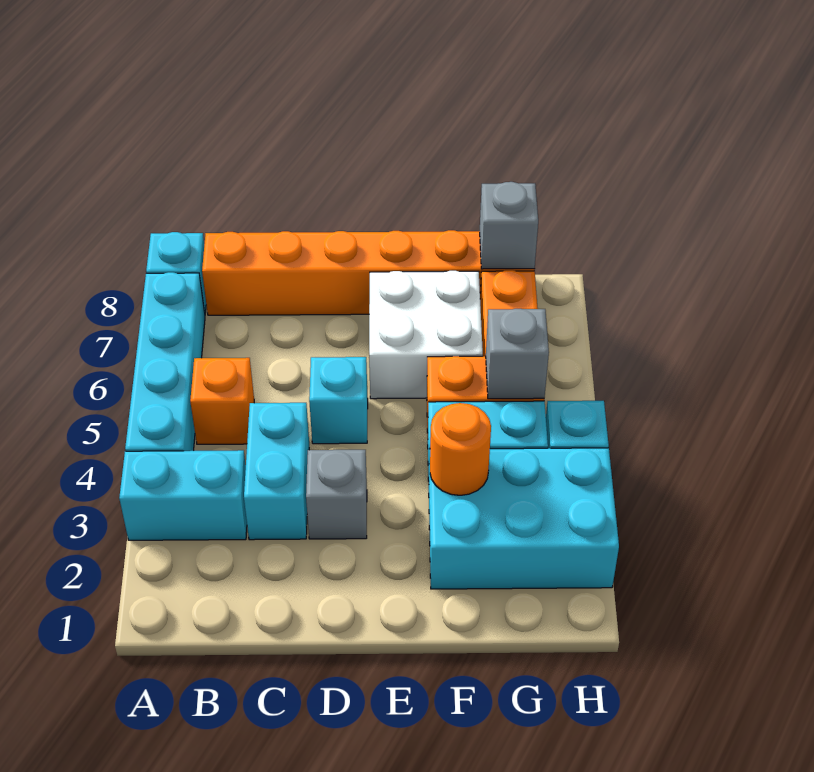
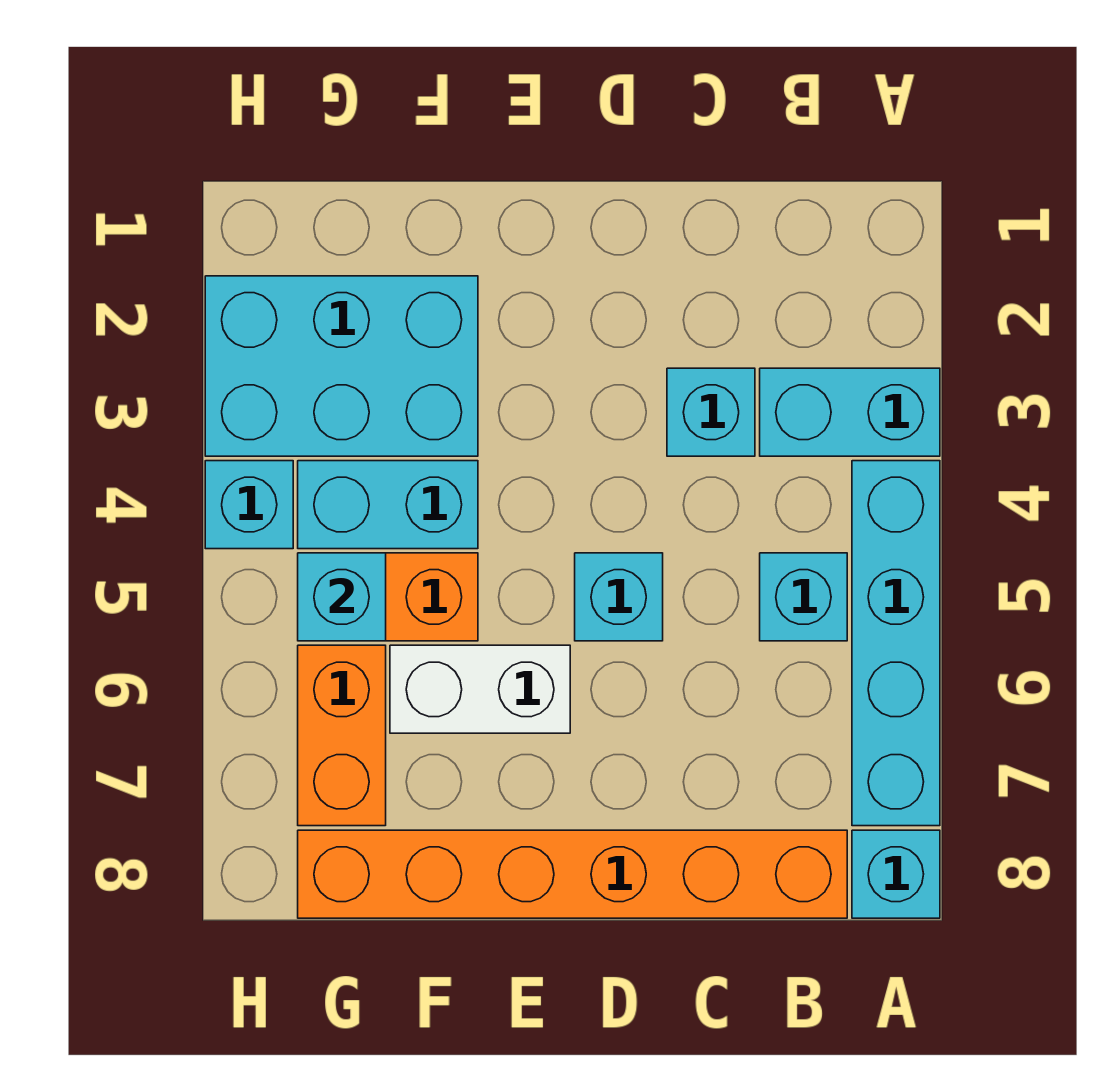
orange brick B5 level 1 -> cyan brick B5 level 1
cyan brick C3:C4 level 1 -> cyan brick C3 level 1
grey brick D3 level 1 -> none
white brick E6:F7 level 1 -> white brick E6:F6 level 1
orange round brick F3 level 2 -> none
grey brick G5 level 2 -> cyan brick G5 level 2
grey brick G8 level 2 -> none

